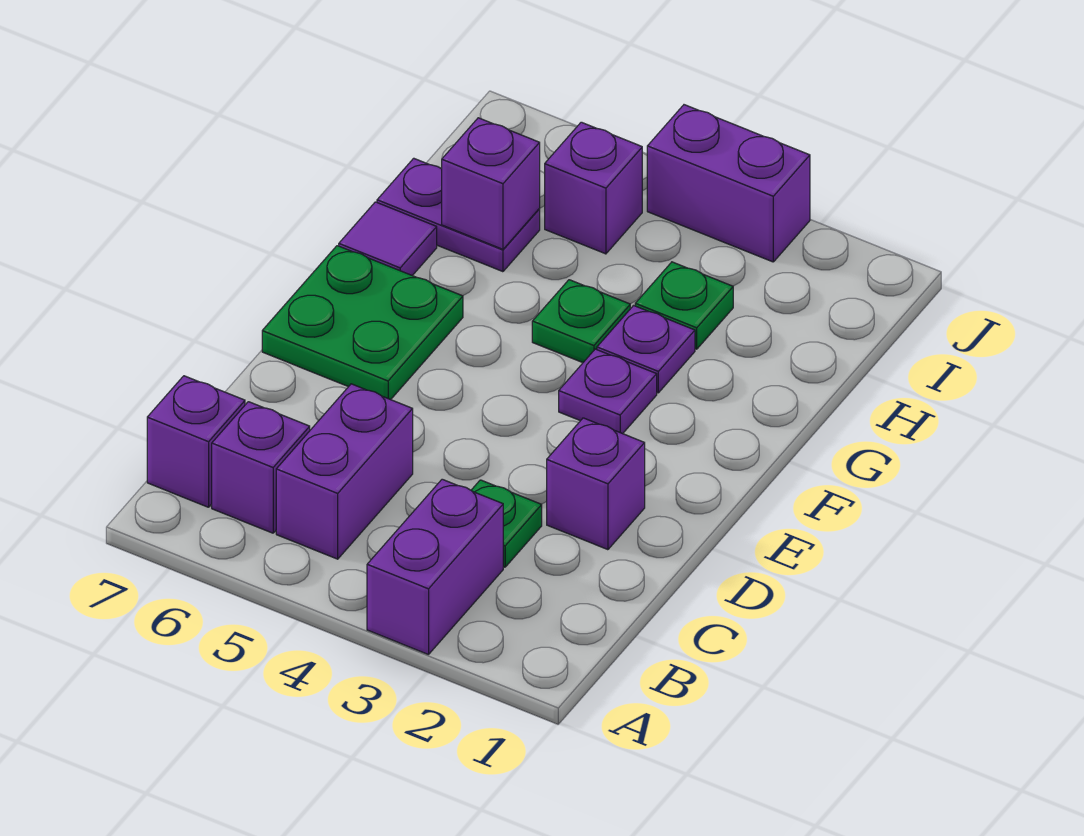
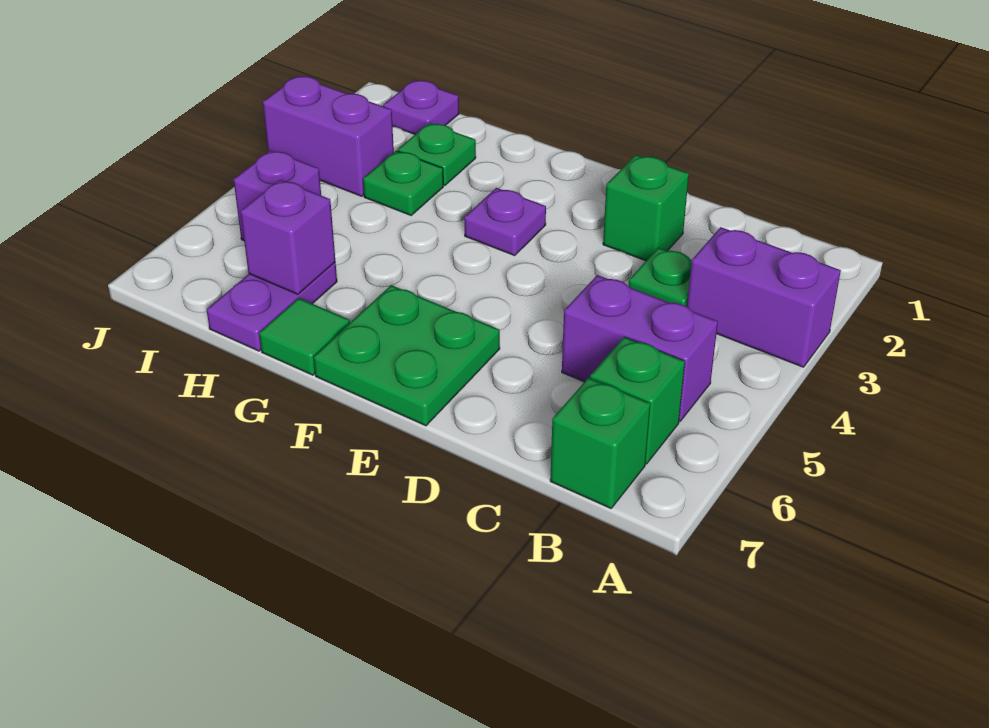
purple brick B6 level 1 -> green brick B6 level 1
purple brick B7 level 1 -> green brick B7 level 1
purple brick D2 level 1 -> green brick D2 level 1
purple plate G3 level 1 -> purple plate I1 level 1
green plate G4 level 1 -> green plate H2 level 1
purple tile G7 level 1 -> green tile G7 level 1
purple brick J3:J4 level 1 -> purple brick I3:J3 level 1

